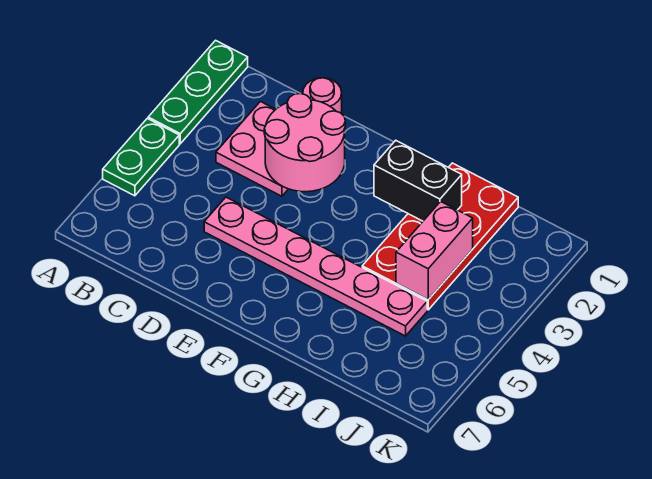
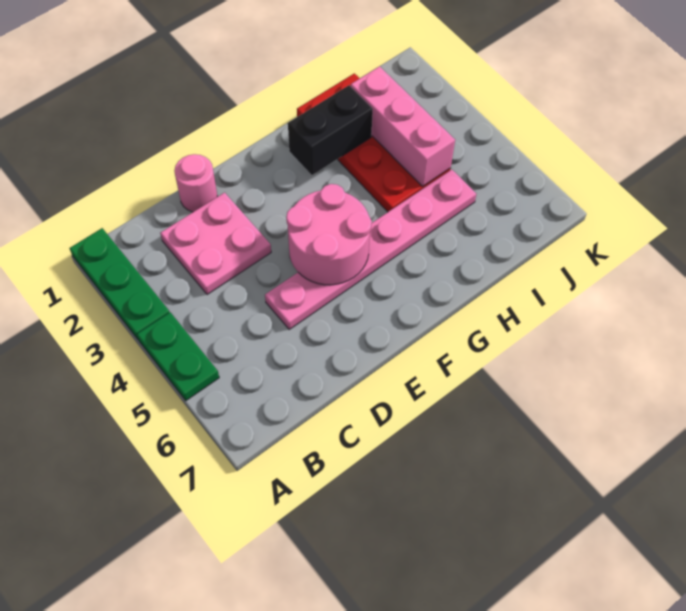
pink round brick D2:E3 level 2 -> pink round brick E4:F5 level 2
pink brick I3:I4 level 2 -> pink brick I2:I4 level 2

